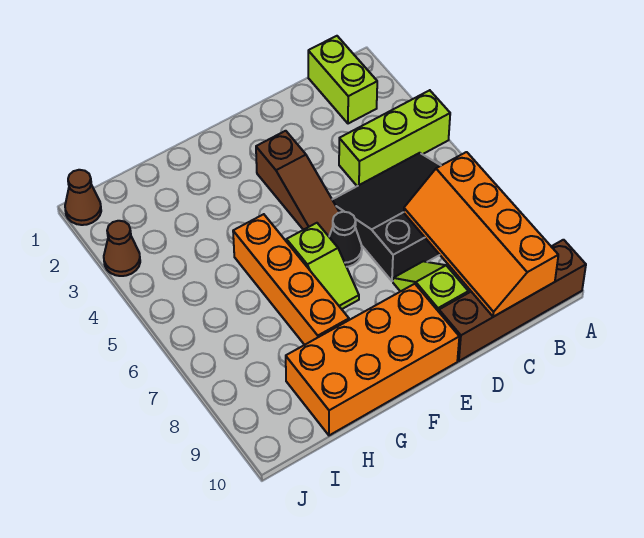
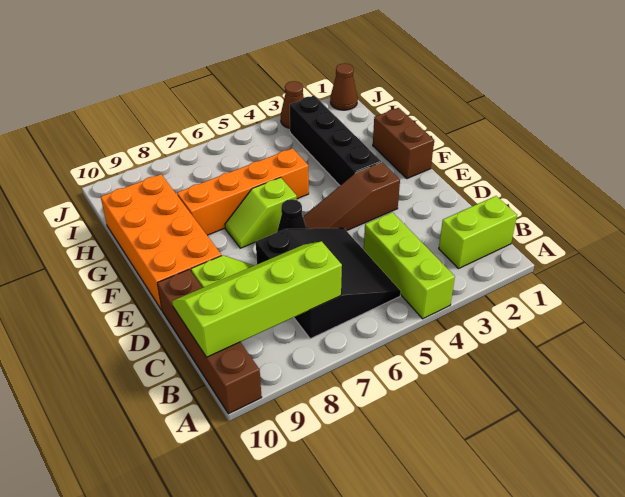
orange slope B7:C10 level 2 top B -> lime slope B7:C10 level 2 top B
none -> brown brick F1:G1 level 1
none -> black brick F3:I3 level 1

